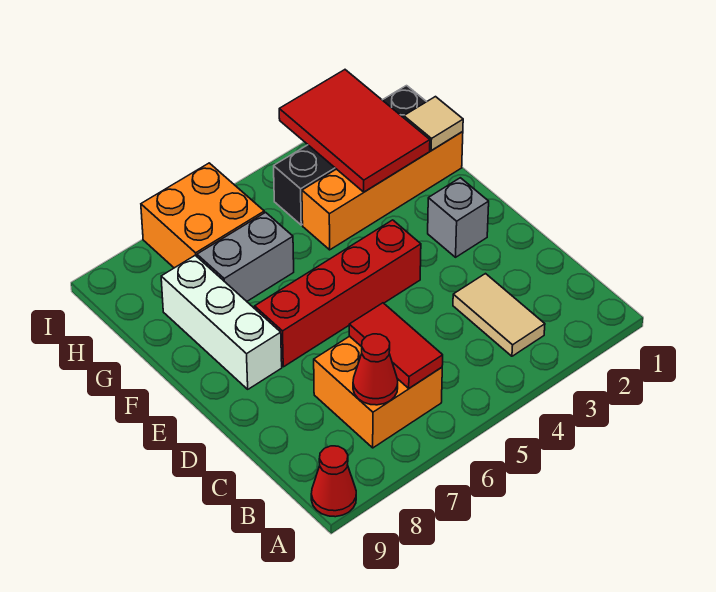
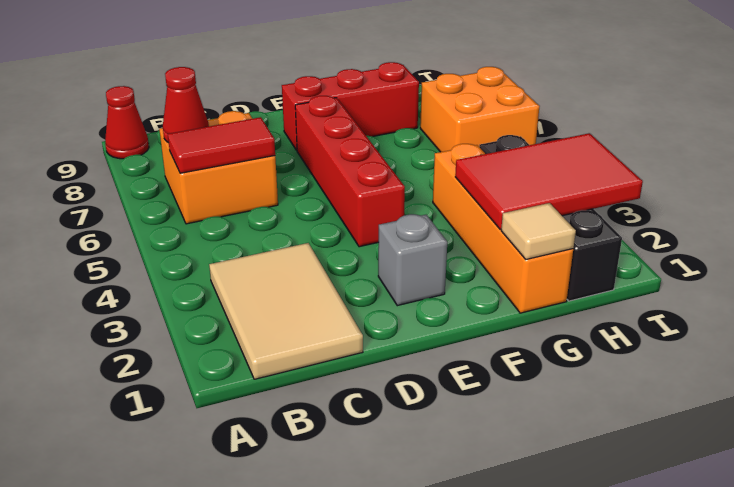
tan tile B3:C3 level 1 -> tan tile B1:C3 level 1
white brick E8:G8 level 1 -> red brick E8:G8 level 1
grey brick G6:G7 level 1 -> none

